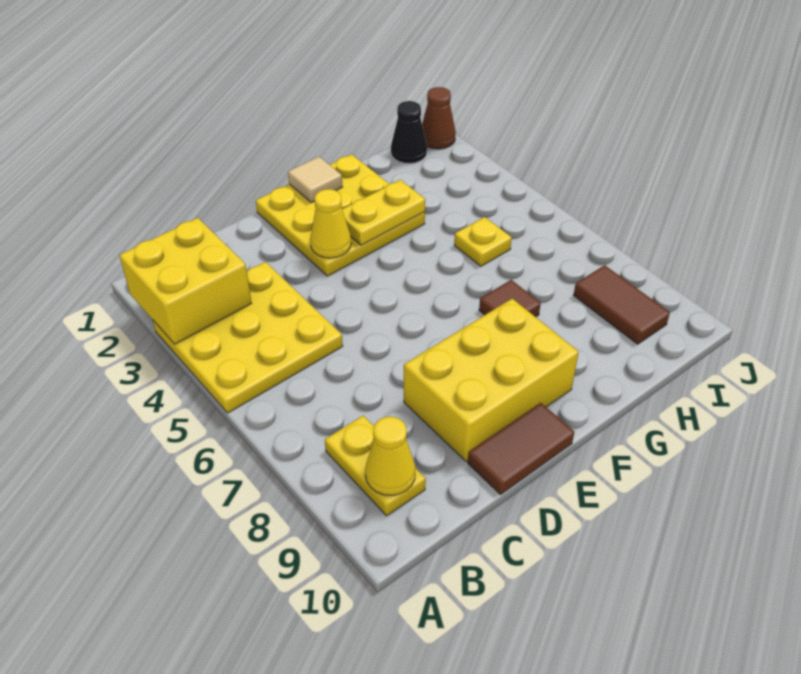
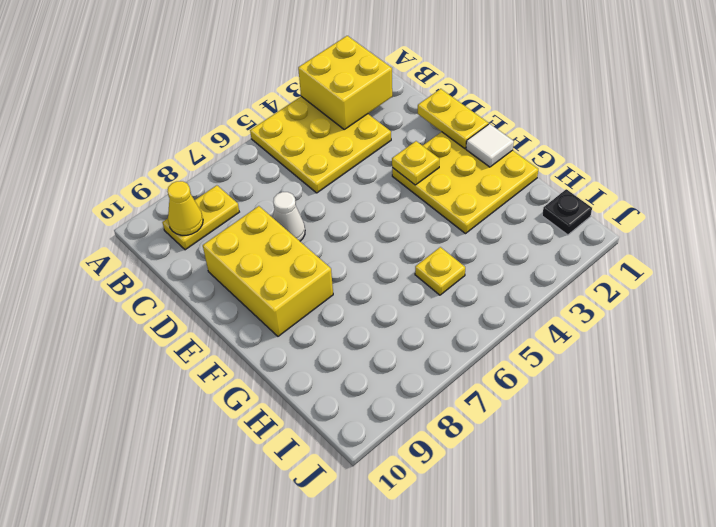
none -> white cone D7 level 1
brown tile D10:E10 level 1 -> none
yellow cone E3 level 2 -> yellow plate E3 level 2
tan tile F1 level 2 -> white tile F1 level 2
yellow plate F3:G3 level 2 -> yellow plate D1:E1 level 2
brown tile G7 level 1 -> none
black cone I1 level 1 -> black plate I1 level 1
brown tile I8:I9 level 1 -> none
brown cone J1 level 1 -> none

